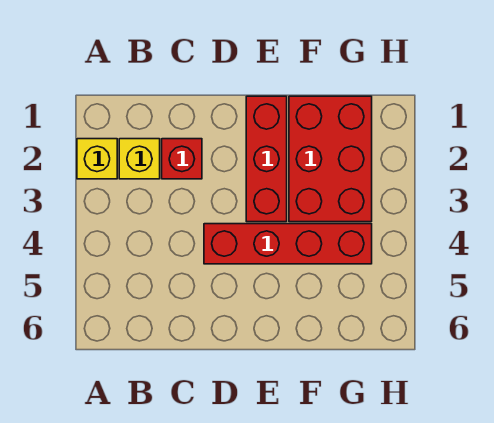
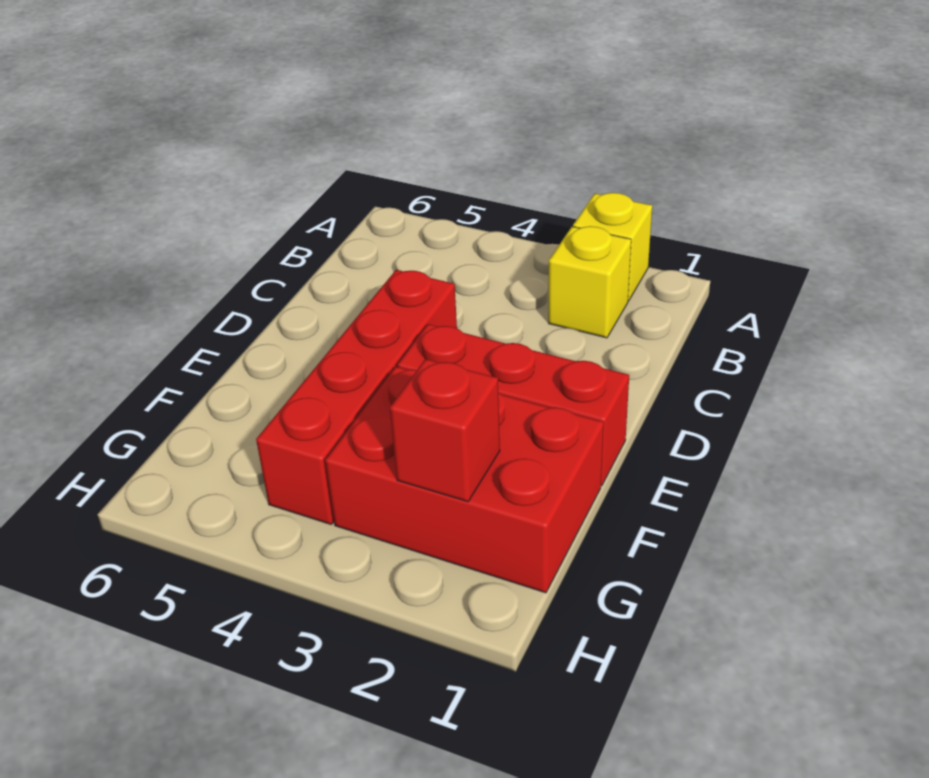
red brick C2 level 1 -> red brick G2 level 2

